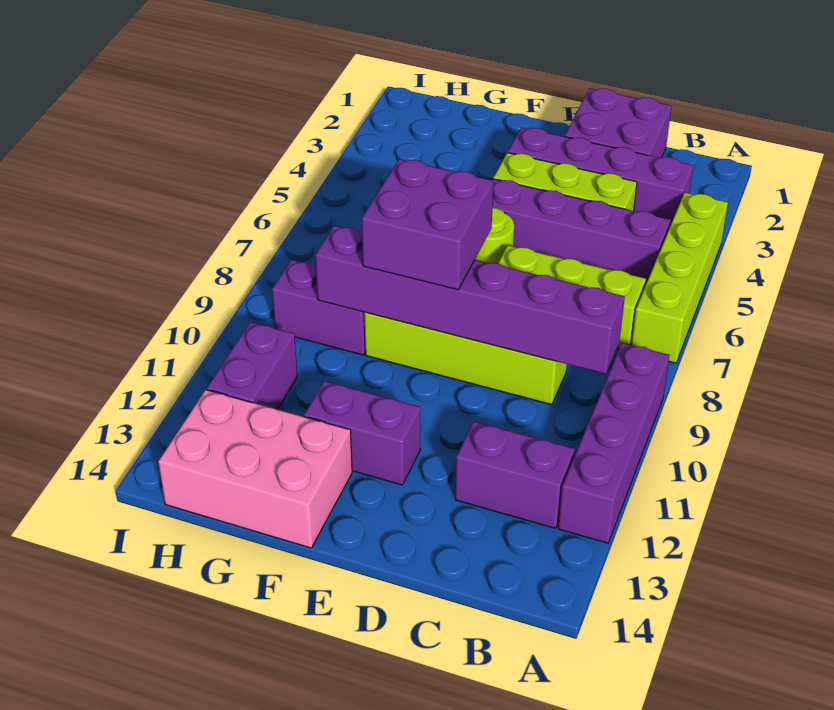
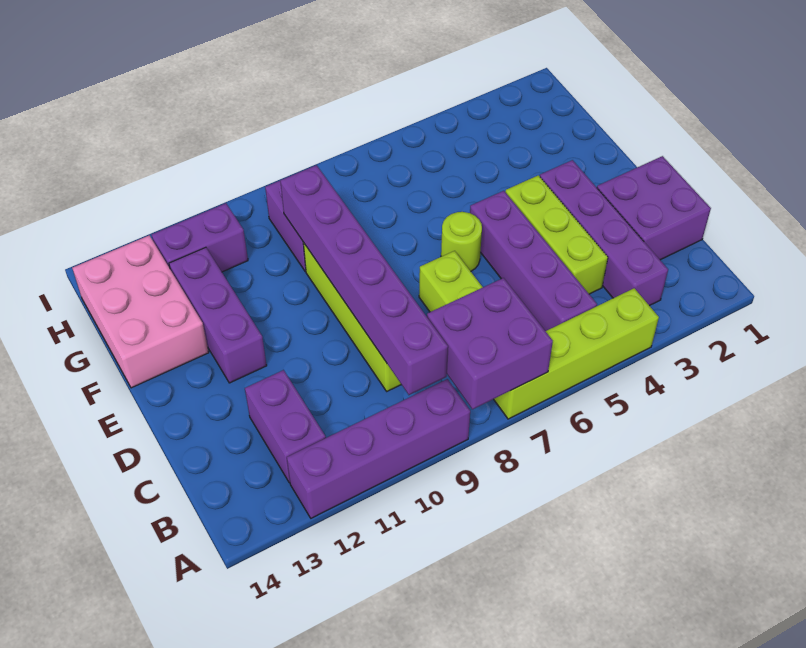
purple brick E8:F9 level 3 -> purple brick A7:B8 level 2
purple brick E12:F12 level 1 -> purple brick E12:G12 level 1

